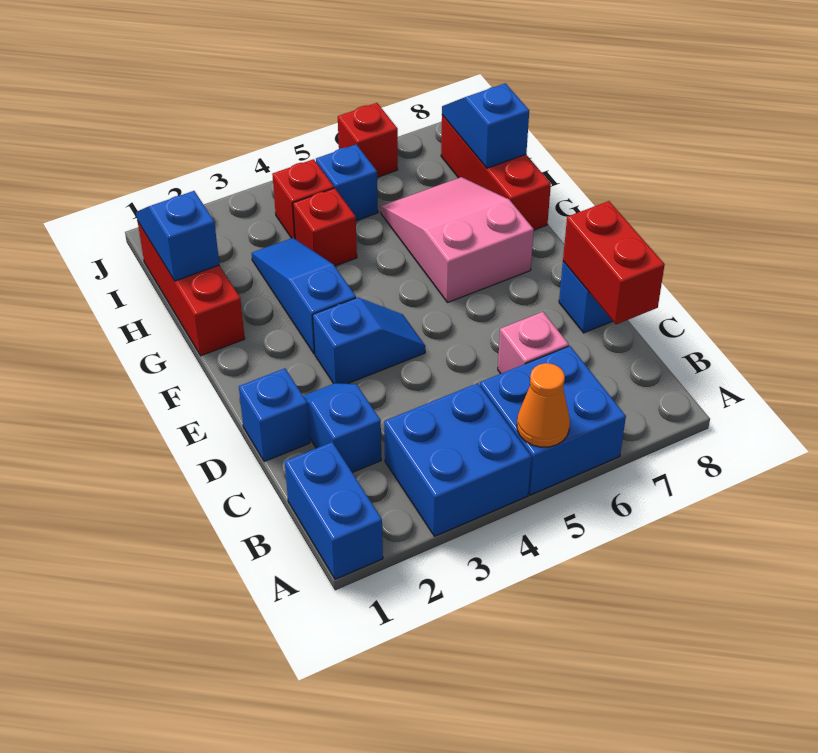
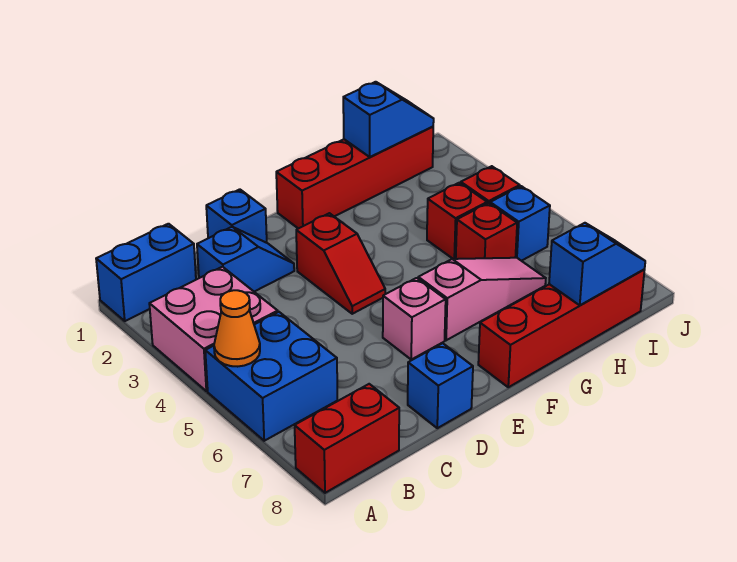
blue brick A3:B4 level 1 -> pink brick A3:B4 level 1
pink brick C6 level 1 -> pink brick E6 level 1
red brick C8:D8 level 2 -> red brick A8:B8 level 1
blue slope E3:E4 level 1 top 3 -> red slope E3:E4 level 1 top 3
blue slope F3:H3 level 1 top F -> none
pink slope F6:H7 level 1 top F -> pink slope F6:H6 level 1 top F
red brick G1:I1 level 1 -> red brick F1:I1 level 1
red brick G8:I8 level 1 -> red brick F8:I8 level 1
red brick J6 level 1 -> red brick H5 level 1

